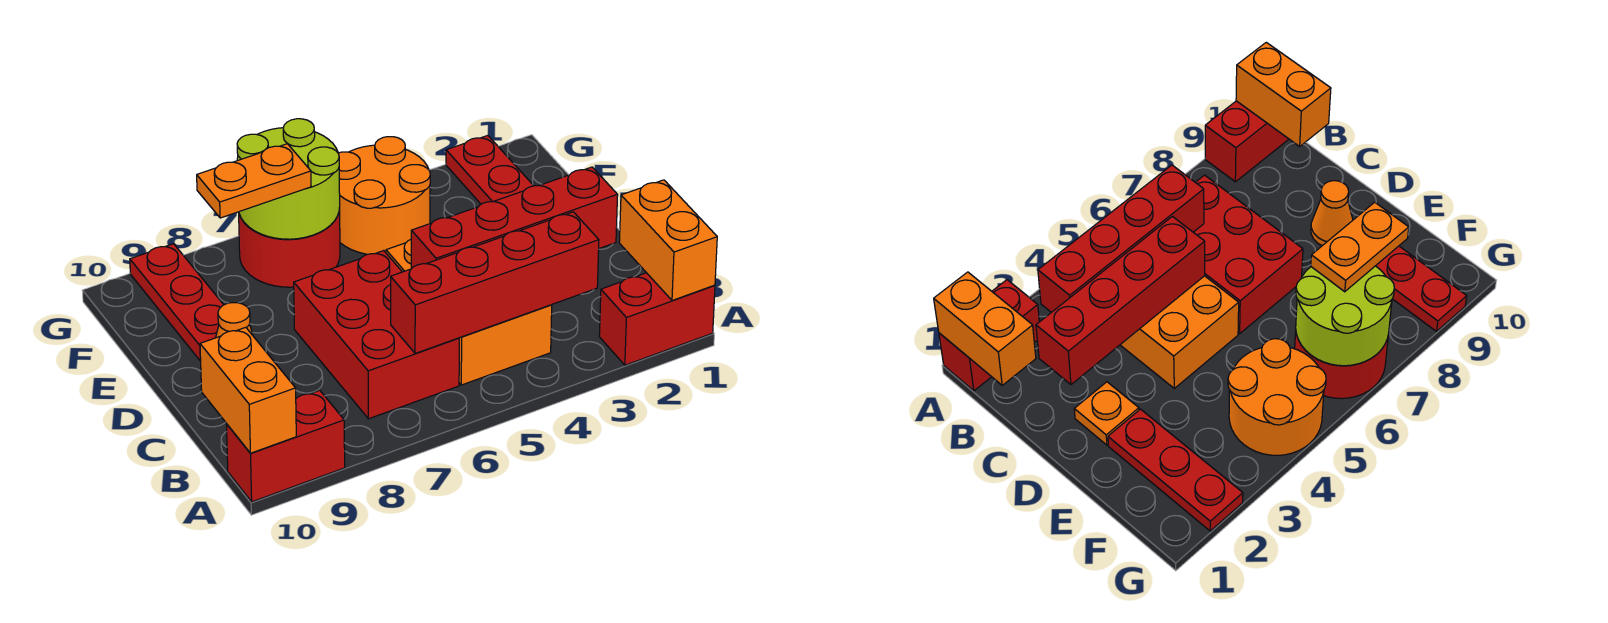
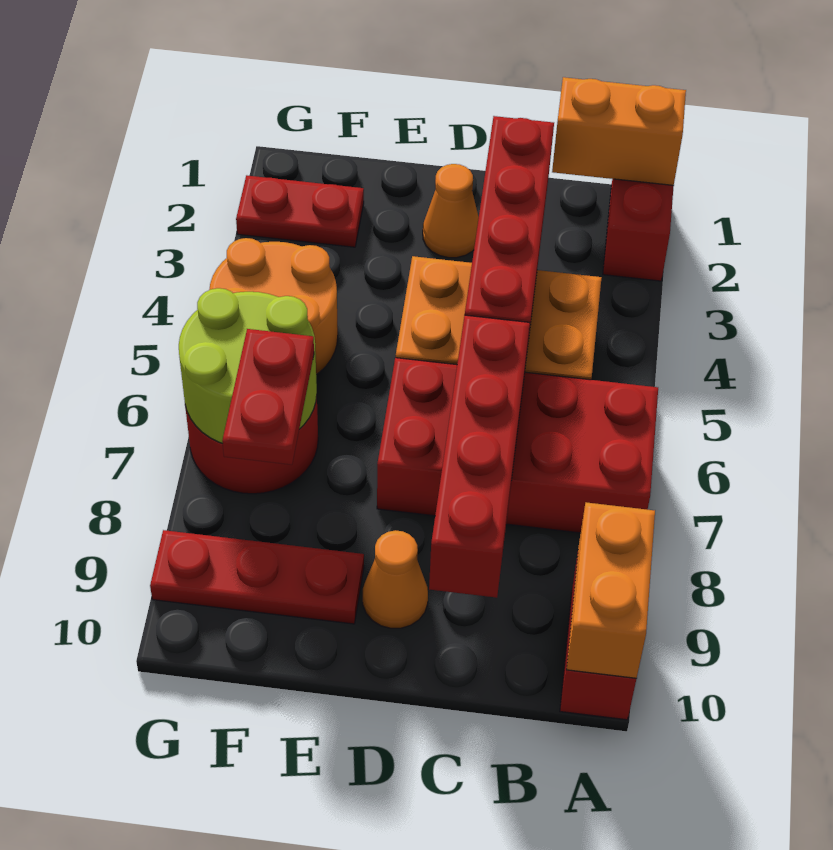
orange brick A10:B10 level 2 -> orange brick A9:A10 level 2
red brick B3:B6 level 2 -> red brick C6:C9 level 2
red brick B6:D7 level 1 -> red brick A6:D7 level 1
orange plate D2 level 1 -> orange cone D2 level 1
red plate E2:G2 level 1 -> red plate F2:G2 level 1
orange plate F7:F8 level 3 -> red plate F7:F8 level 3

